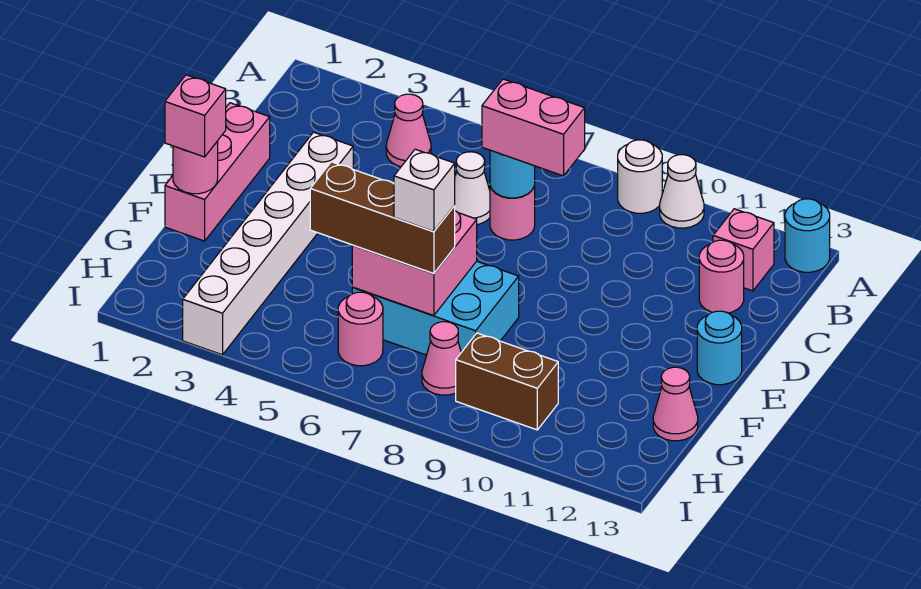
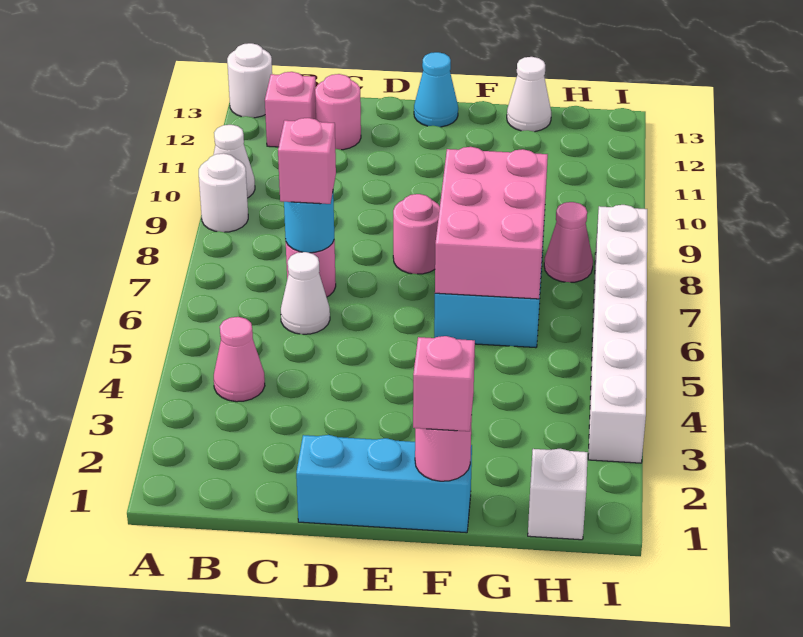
cyan round brick A13 level 1 -> white round brick A13 level 1
pink brick C7:C8 level 3 -> pink brick C7 level 3
pink brick D1:F1 level 1 -> cyan brick D1:F1 level 1
white brick D3:I3 level 1 -> white brick I3:I8 level 1
cyan round brick E13 level 1 -> cyan cone E13 level 1
pink brick F6:G7 level 2 -> pink brick F6:G8 level 2
brown brick G5:G7 level 3 -> none
white brick G7 level 4 -> white brick H1 level 1
pink cone G13 level 1 -> white cone G13 level 1
pink round brick H6 level 1 -> pink round brick E8 level 1
brown brick H9:H10 level 1 -> none

